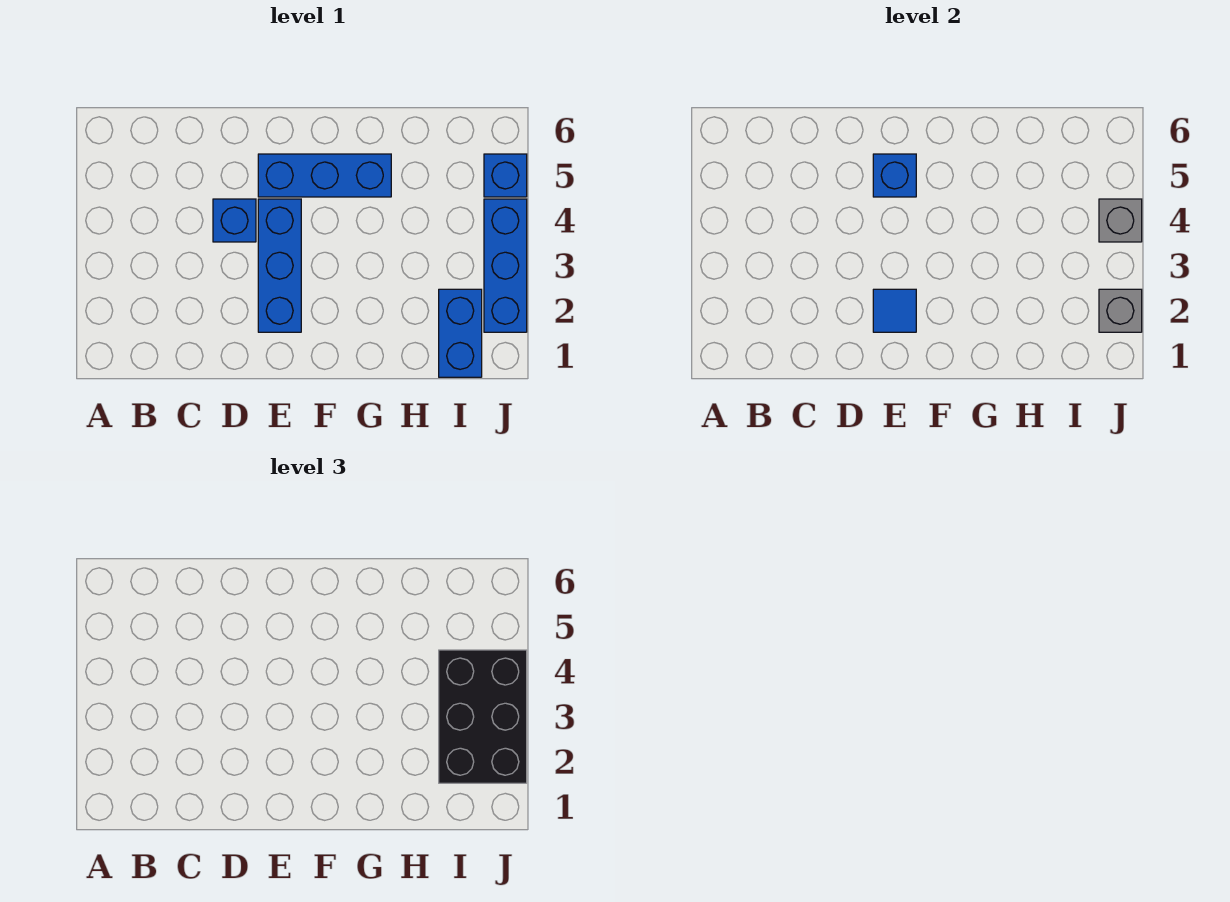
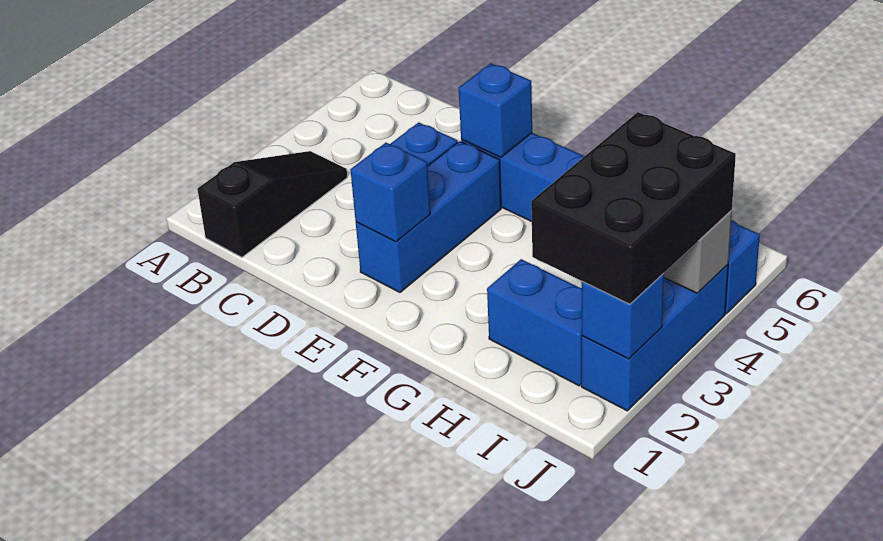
none -> black slope B1:B3 level 1 top 1
blue tile E2 level 2 -> blue brick E2 level 2
blue brick I1:I2 level 1 -> blue brick H2:I2 level 1
grey brick J2 level 2 -> blue brick J2 level 2

